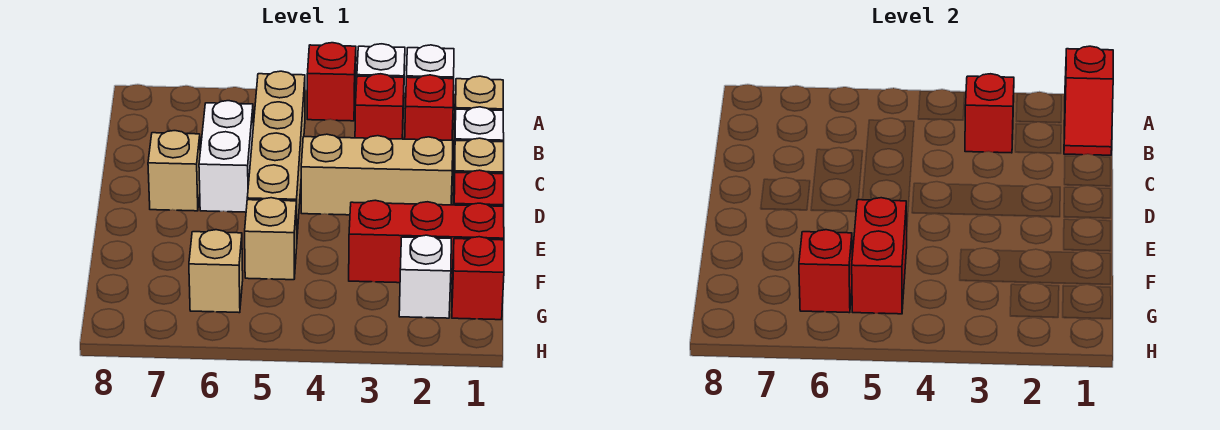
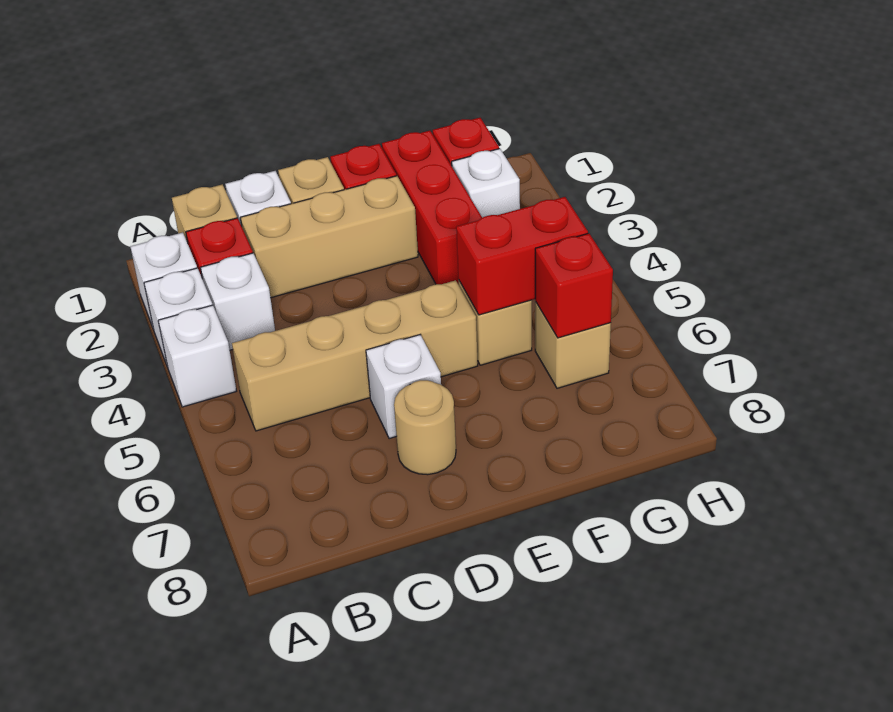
red slope A1:B1 level 2 top A -> none
red brick A4 level 1 -> white brick A4 level 1
red brick B3 level 1 -> white brick B3 level 1
red brick B3 level 2 -> none
white brick C6:D6 level 1 -> white brick D6 level 1
tan brick D2:D4 level 1 -> tan brick C2:E2 level 1
tan brick D7 level 1 -> tan round brick D7 level 1

